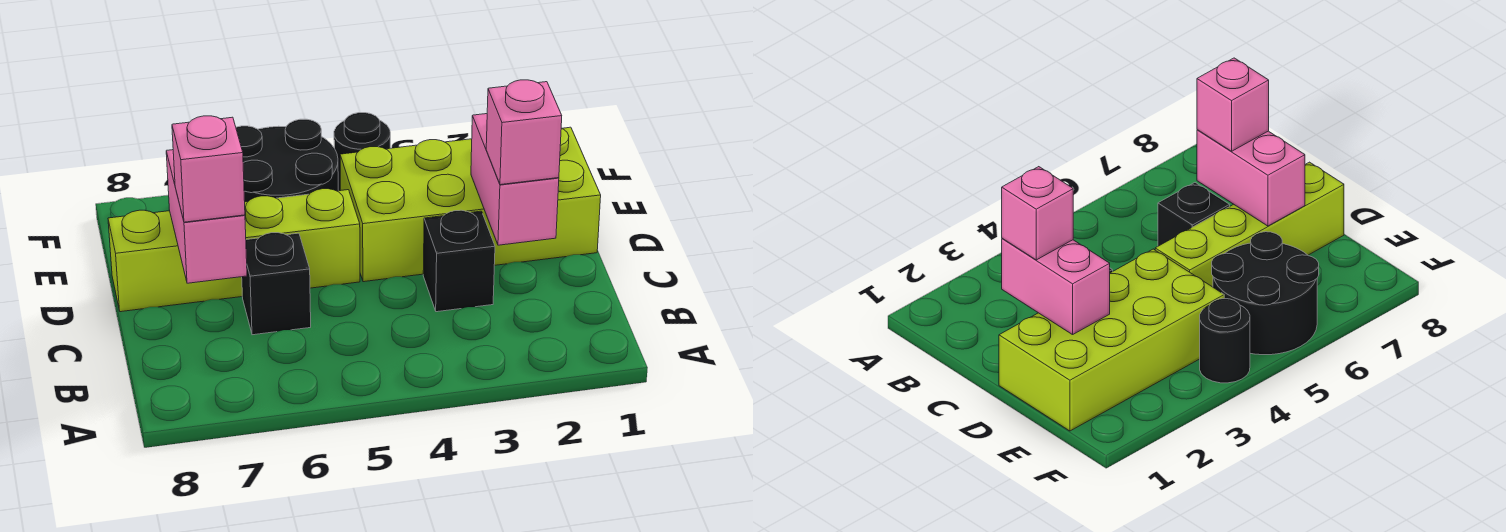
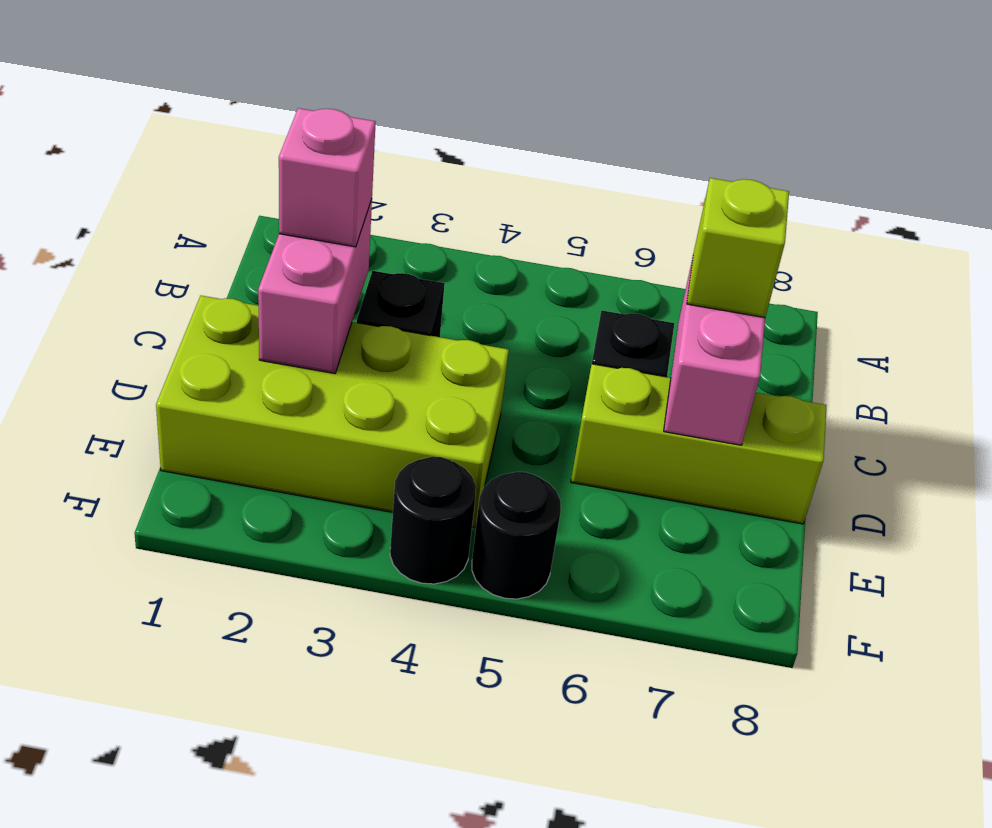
pink brick C7 level 3 -> lime brick C7 level 3
lime brick D5:D8 level 1 -> lime brick D6:D8 level 1
black round brick E5:F6 level 1 -> black round brick F5 level 1

